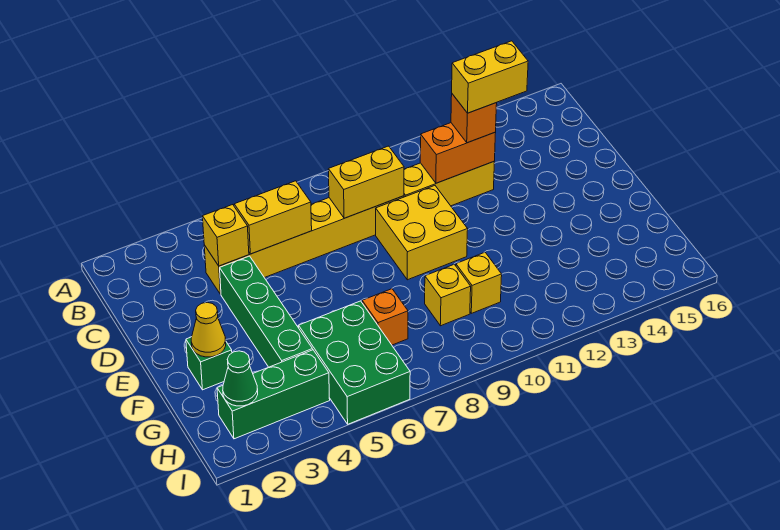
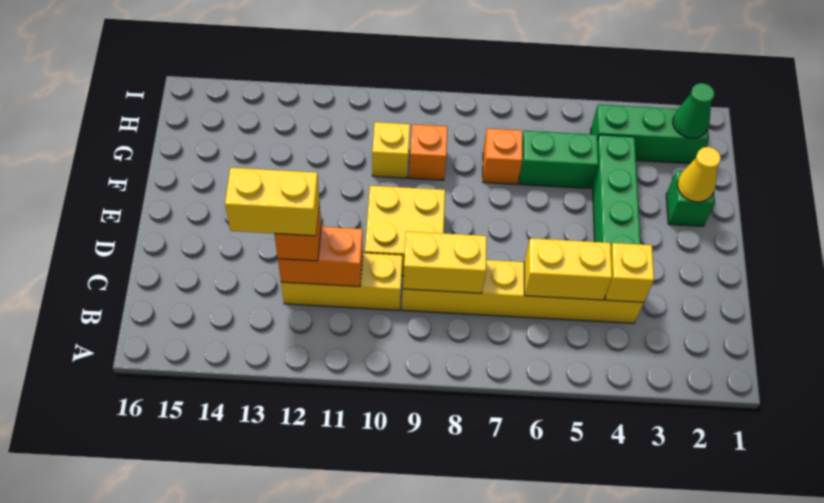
green brick G5:I6 level 1 -> green brick G5:G6 level 1
yellow brick G9 level 1 -> orange brick G9 level 1

